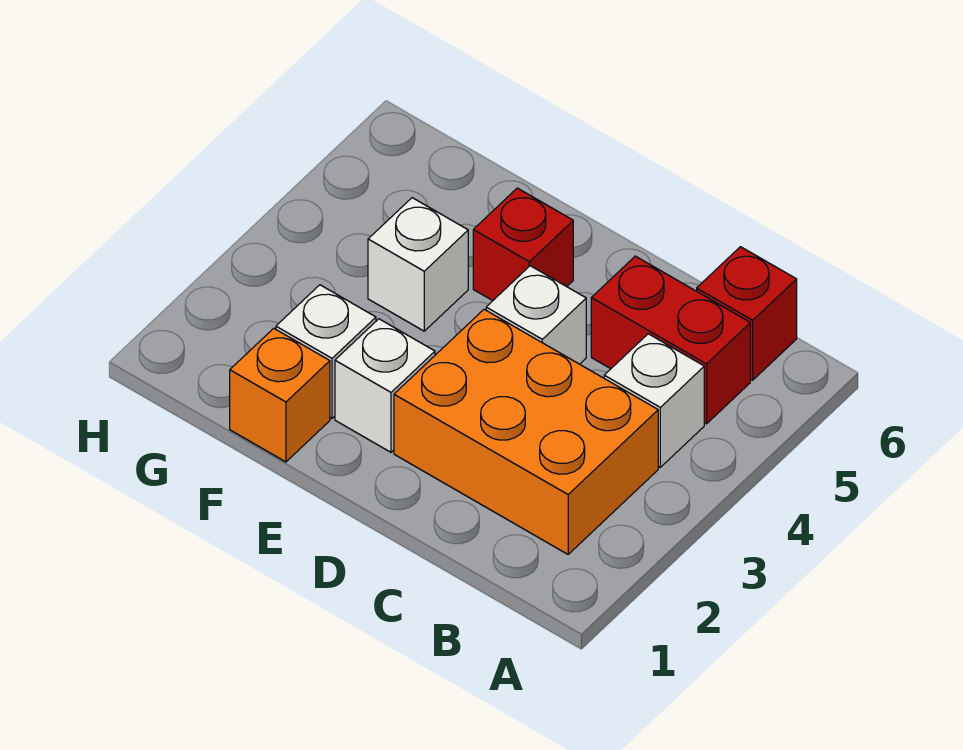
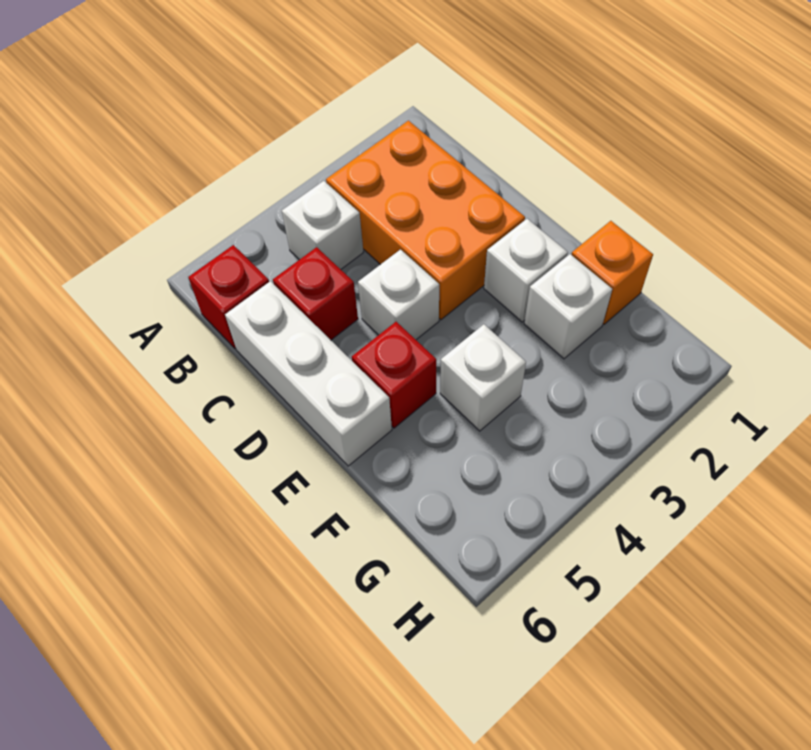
red brick B5:C5 level 1 -> red brick C5 level 1
none -> white brick C6:E6 level 1

